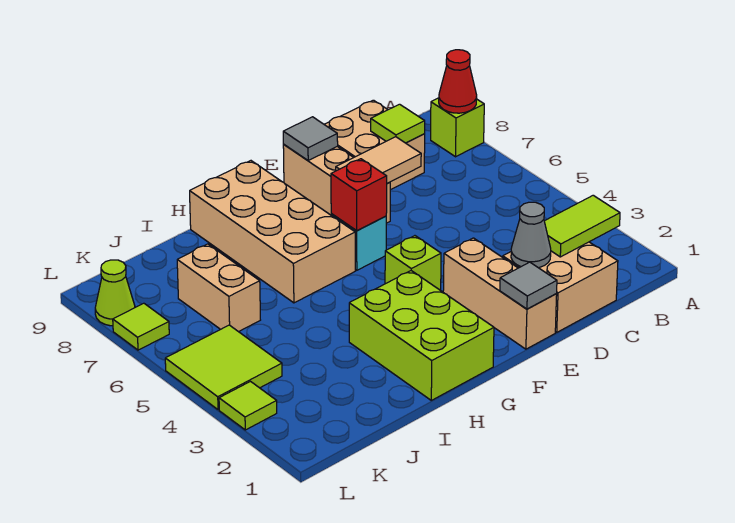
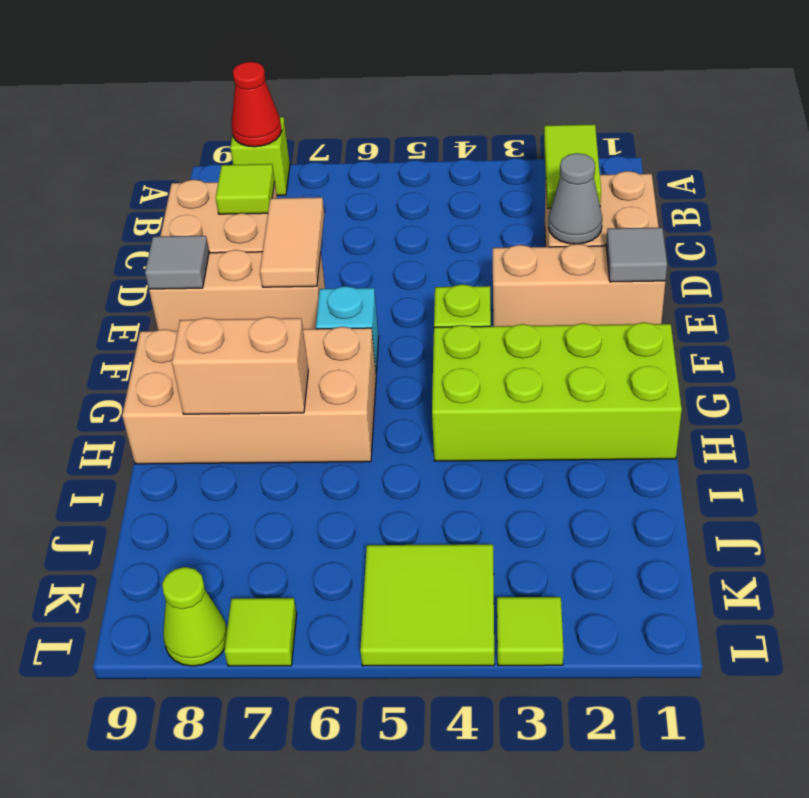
red brick F6 level 2 -> none
lime brick G1:H3 level 1 -> lime brick G1:H4 level 1
tan brick J6:J7 level 1 -> tan brick H7:H8 level 2

